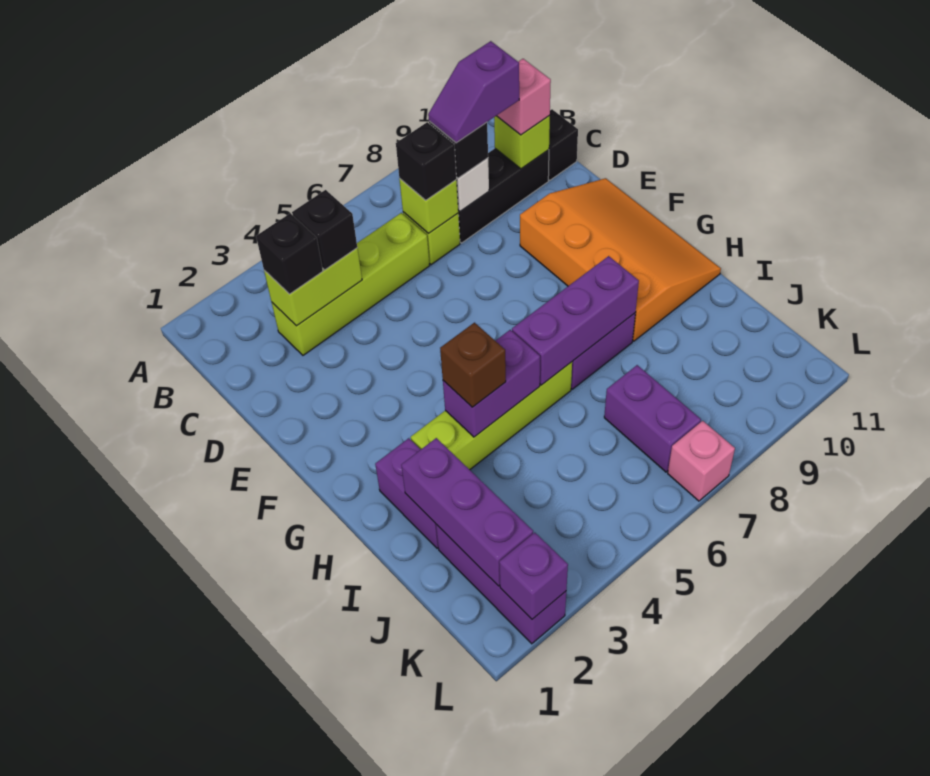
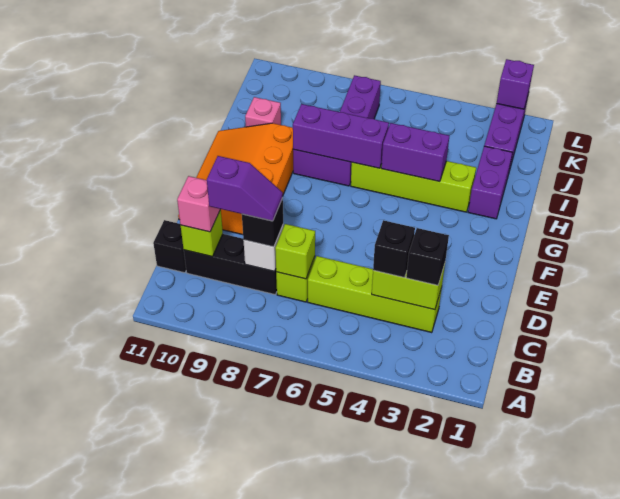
black brick C7 level 3 -> none
brown brick H4 level 3 -> none
purple brick I2:K2 level 2 -> none
pink brick L7 level 1 -> pink brick I10 level 1

